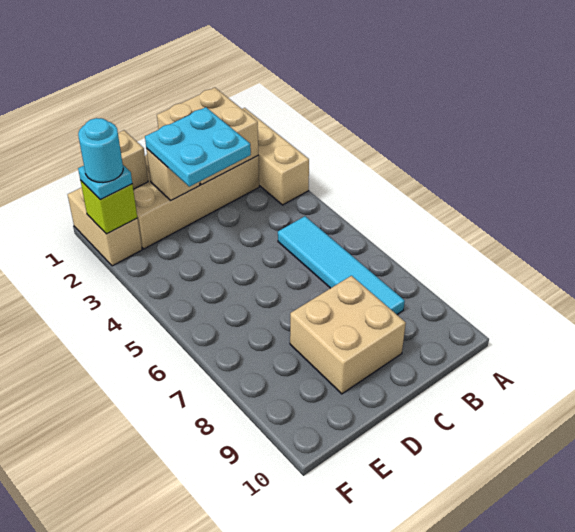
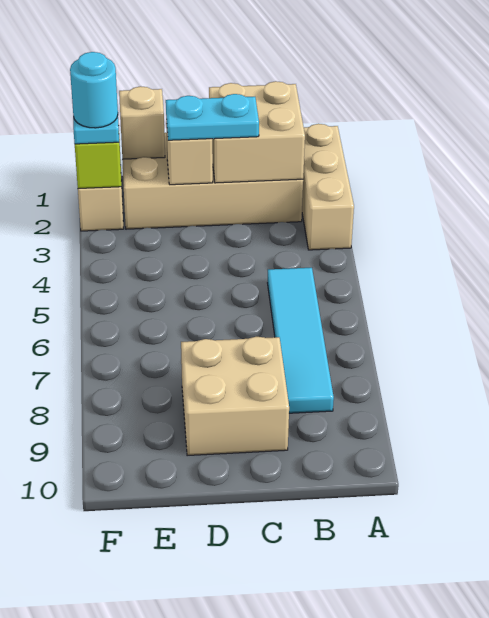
cyan plate C2:D3 level 3 -> cyan plate C2:D2 level 3

